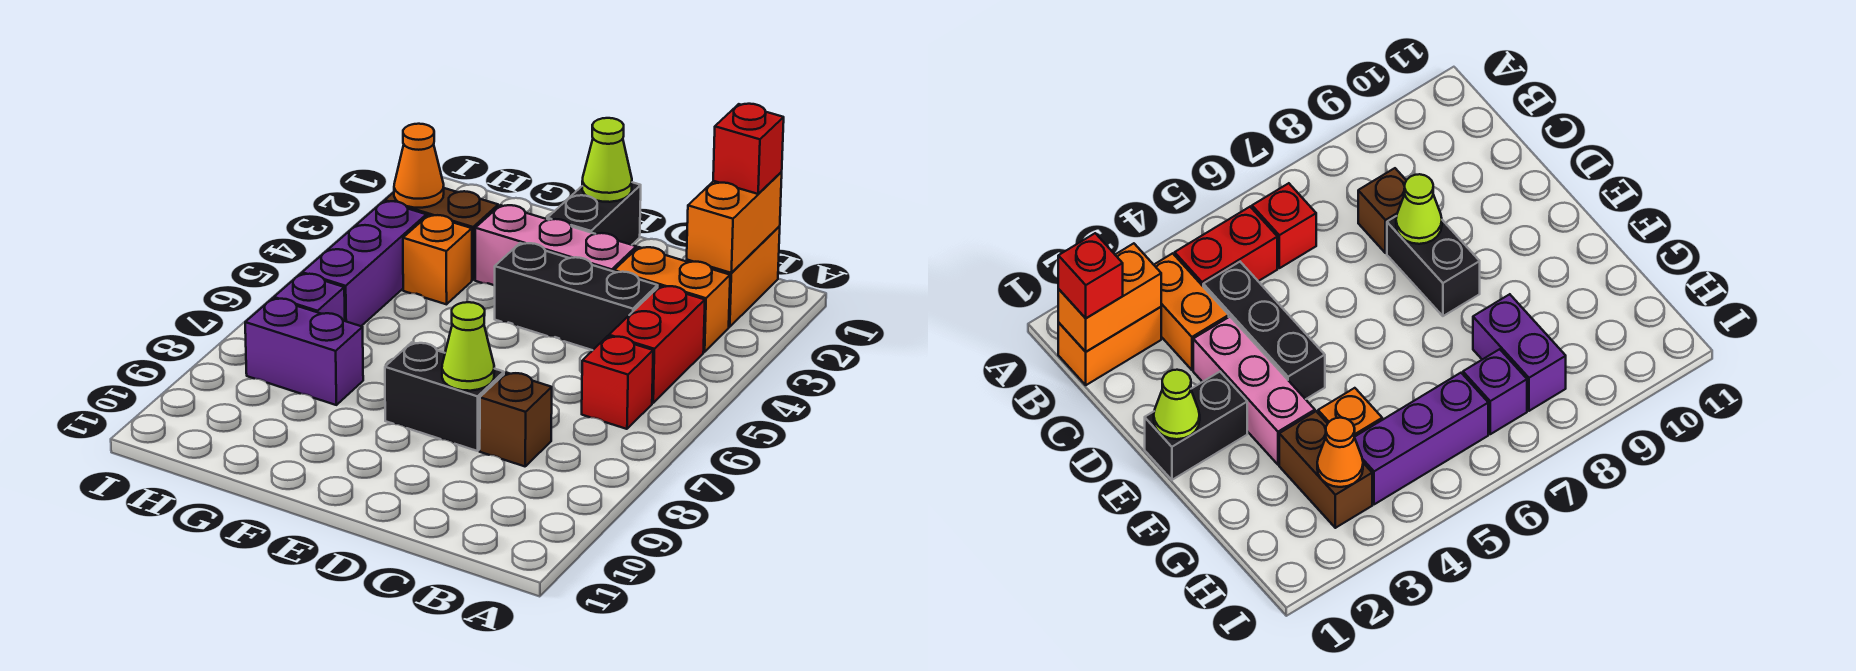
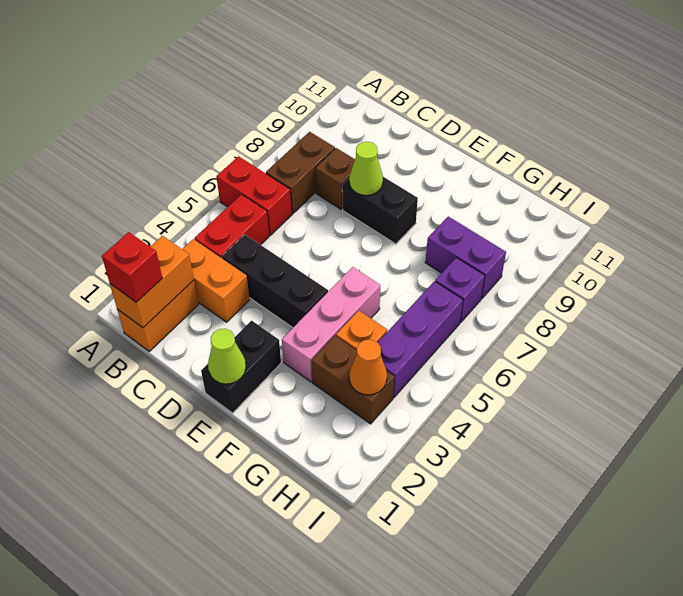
red brick B6 level 1 -> red brick A6:B6 level 1
none -> brown brick B7:B8 level 1
pink brick D3:F3 level 1 -> pink brick F3:F5 level 1

